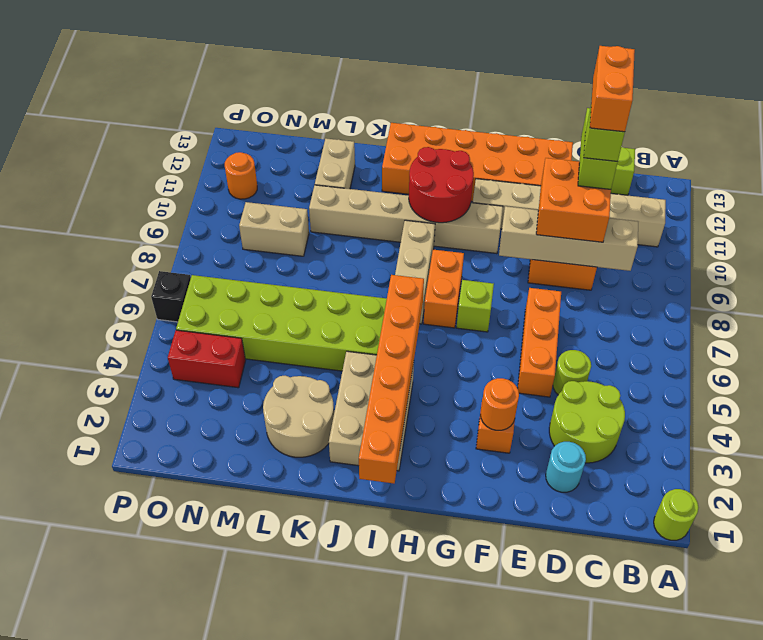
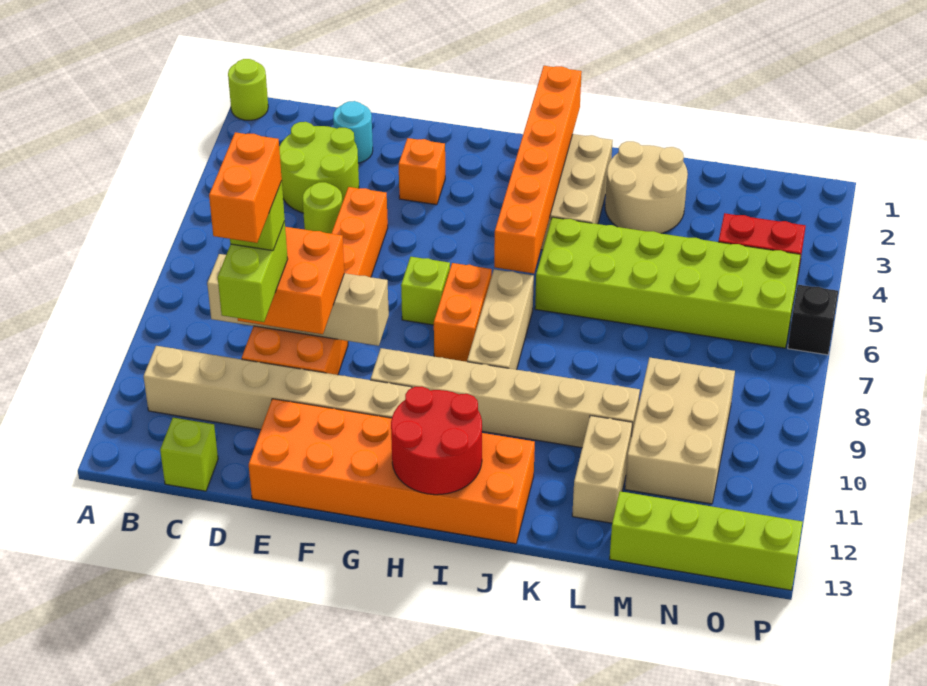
orange round brick F3 level 2 -> none
red round brick H10:I11 level 2 -> red round brick H12:I13 level 2
tan brick M9:N9 level 1 -> tan brick M9:N11 level 1
none -> lime brick M13:P13 level 1
orange round brick O11 level 1 -> none

